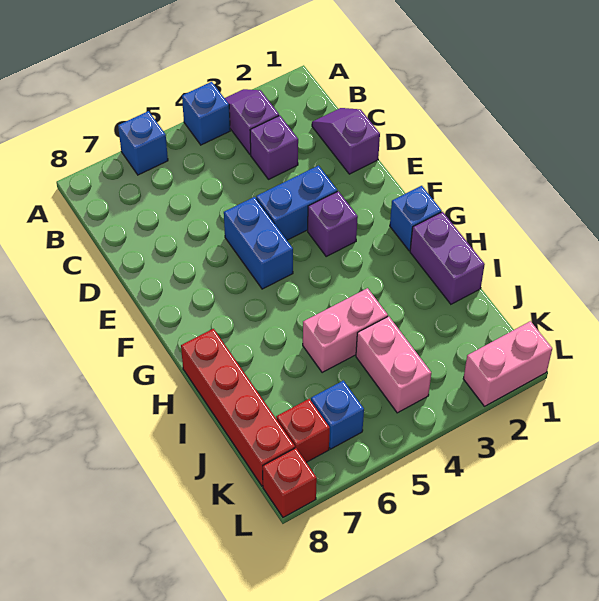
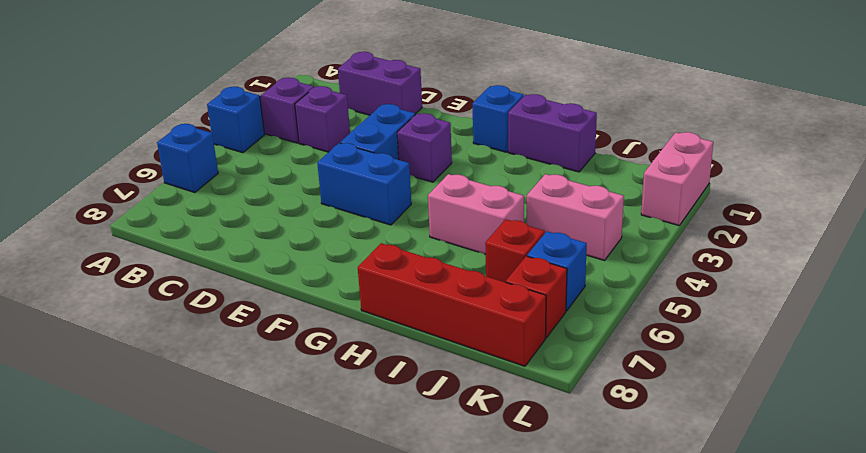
purple slope C1:D1 level 1 top D -> purple brick C1:D1 level 1
pink brick I4:I5 level 1 -> pink brick H5:I5 level 1
red brick L8 level 1 -> red brick J6 level 1

